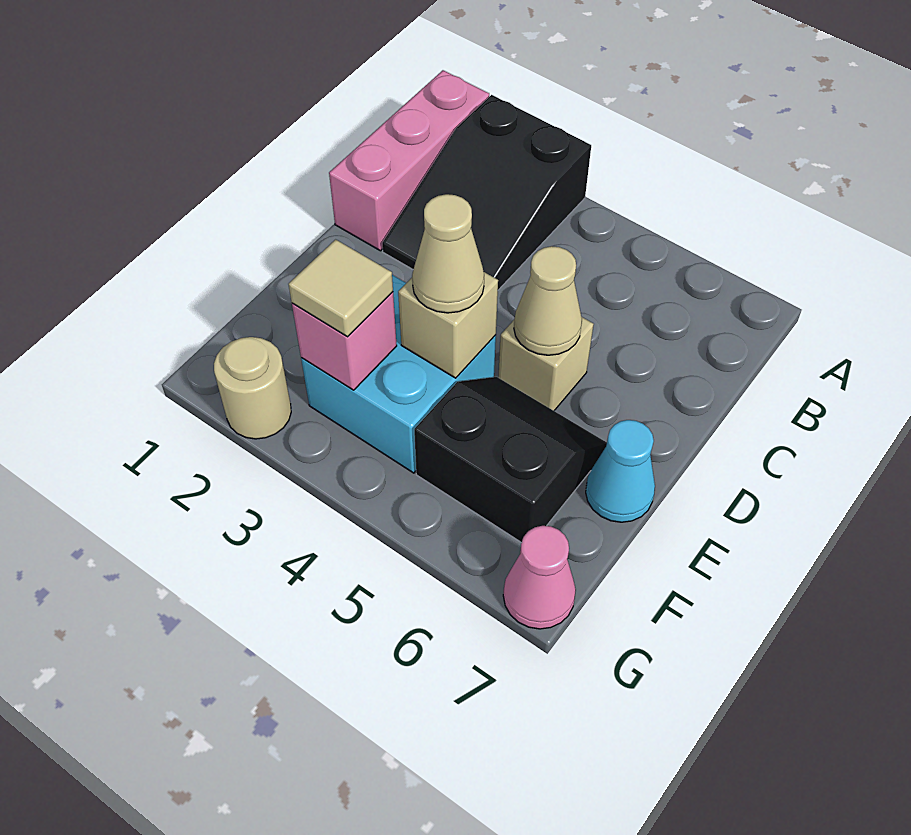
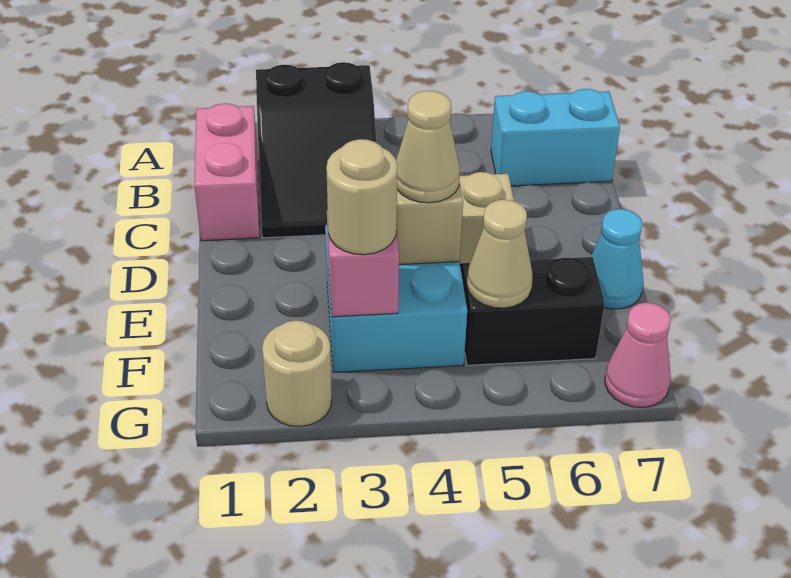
pink brick A1:C1 level 1 -> pink brick B1:C1 level 1
none -> cyan brick B6:B7 level 1
tan cone D5 level 2 -> tan cone F5 level 2
tan tile F3 level 3 -> tan round brick F3 level 3

